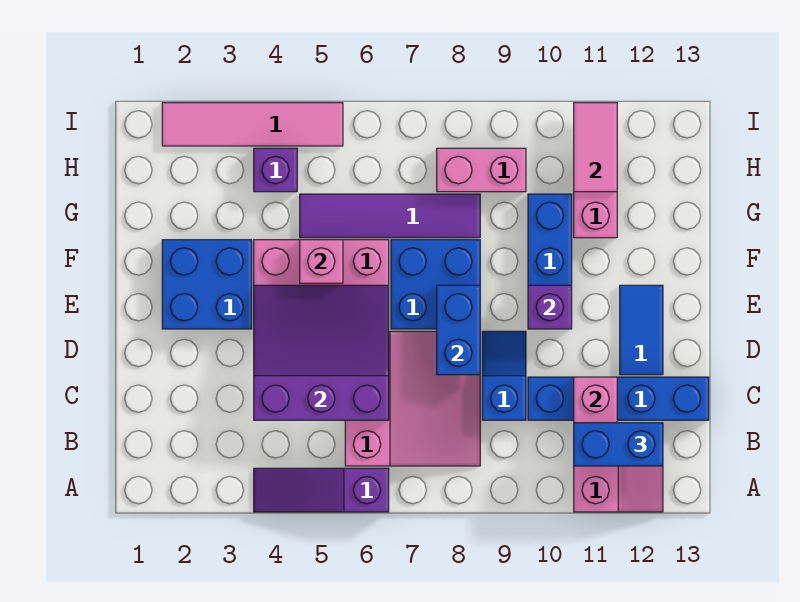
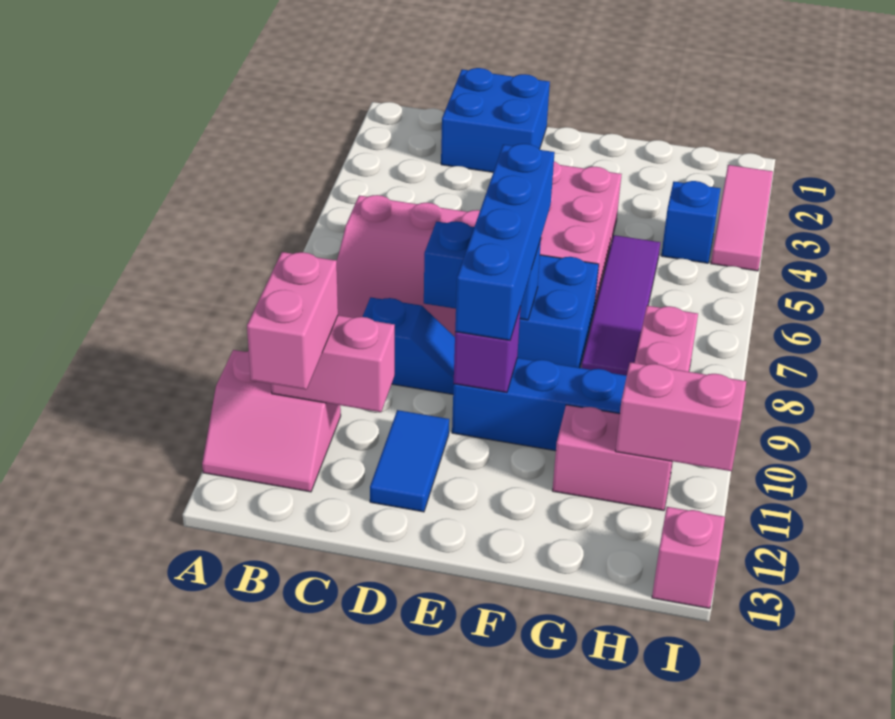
purple slope A4:A6 level 1 top 6 -> none
blue brick B11:B12 level 3 -> pink brick B11:B12 level 3
purple slope C4:E6 level 2 top C -> none
blue brick C10:C13 level 1 -> blue brick E7:E10 level 3
blue tile D12:E12 level 1 -> blue tile D11:D12 level 1
blue brick E2:F3 level 1 -> blue brick C1:D2 level 1
pink brick F5 level 2 -> pink brick I13 level 1
purple brick H4 level 1 -> blue brick H4 level 1
pink tile H11:I11 level 2 -> pink brick H11:I11 level 2
pink tile I2:I5 level 1 -> pink tile I2:I4 level 1

